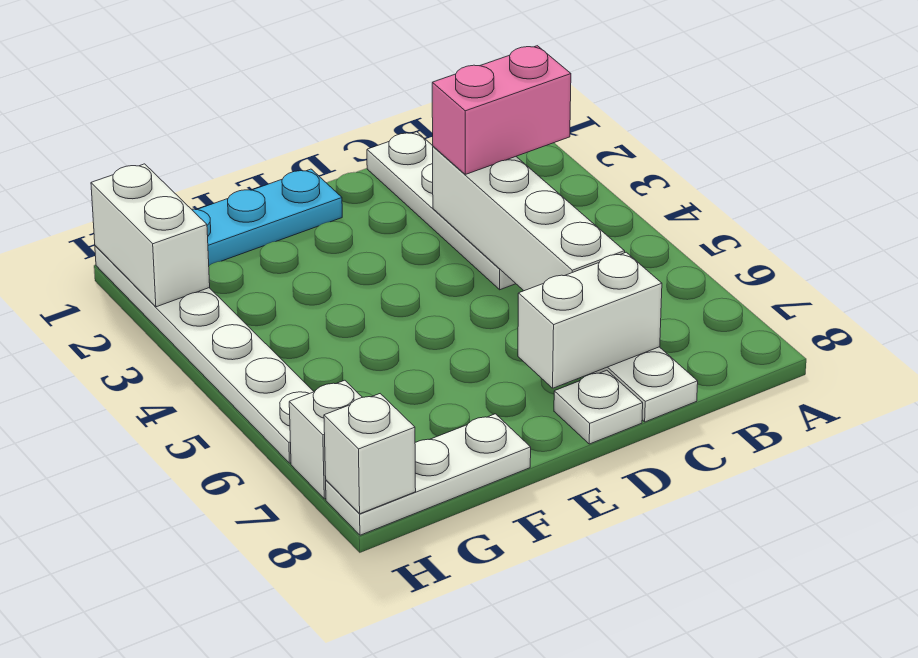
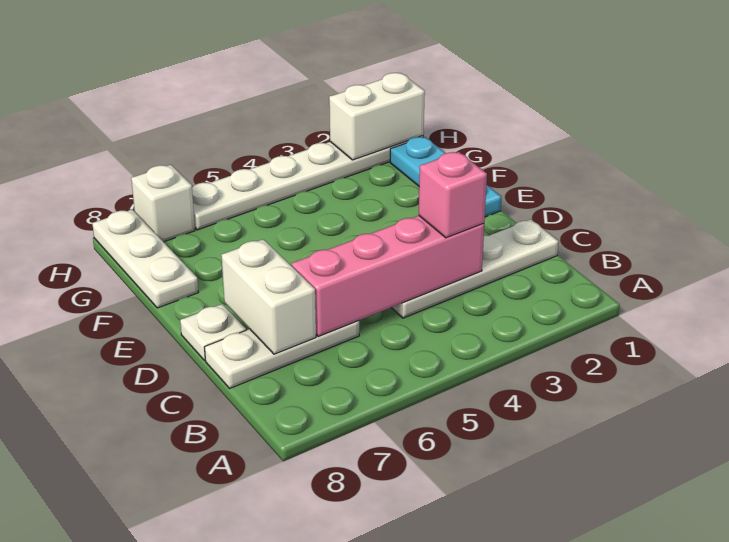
pink brick B3:C3 level 3 -> pink brick C3 level 3
white brick C3:C6 level 2 -> pink brick C3:C6 level 2
white brick H8 level 2 -> none

